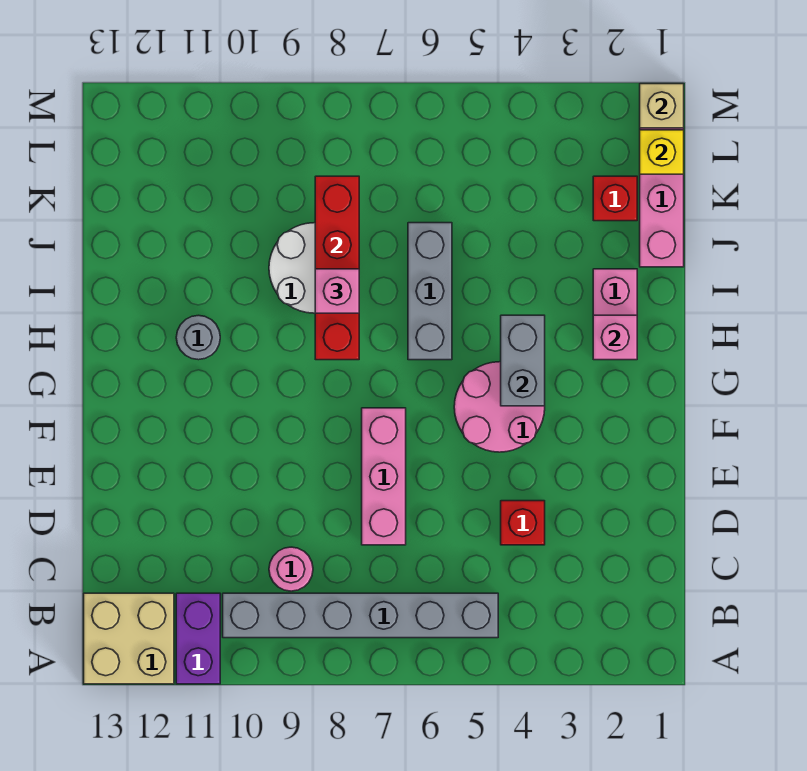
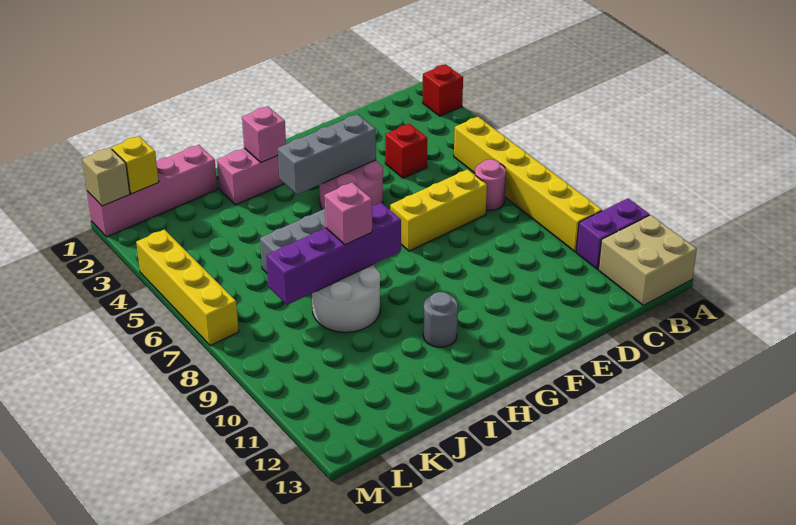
grey brick B5:B10 level 1 -> yellow brick B5:B10 level 1
pink round brick C9 level 1 -> pink round brick C7 level 1
pink brick D7:F7 level 1 -> yellow brick D7:F7 level 1
grey brick G4:H4 level 2 -> grey brick F4:H4 level 2
red brick H8:K8 level 2 -> purple brick H8:K8 level 2
red brick K2 level 1 -> red brick A2 level 1
none -> yellow brick M4:M7 level 1

